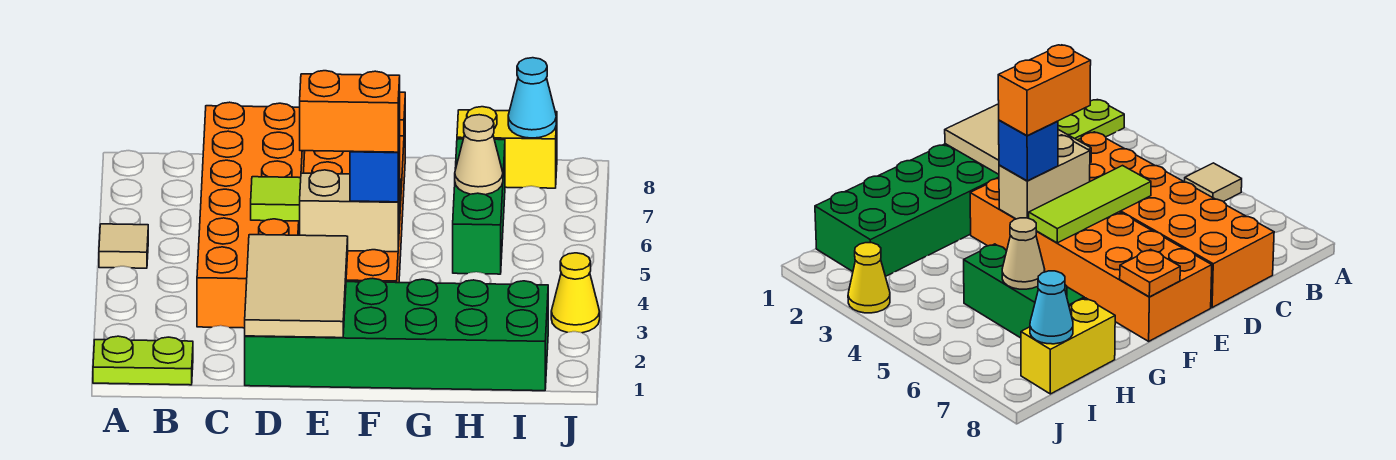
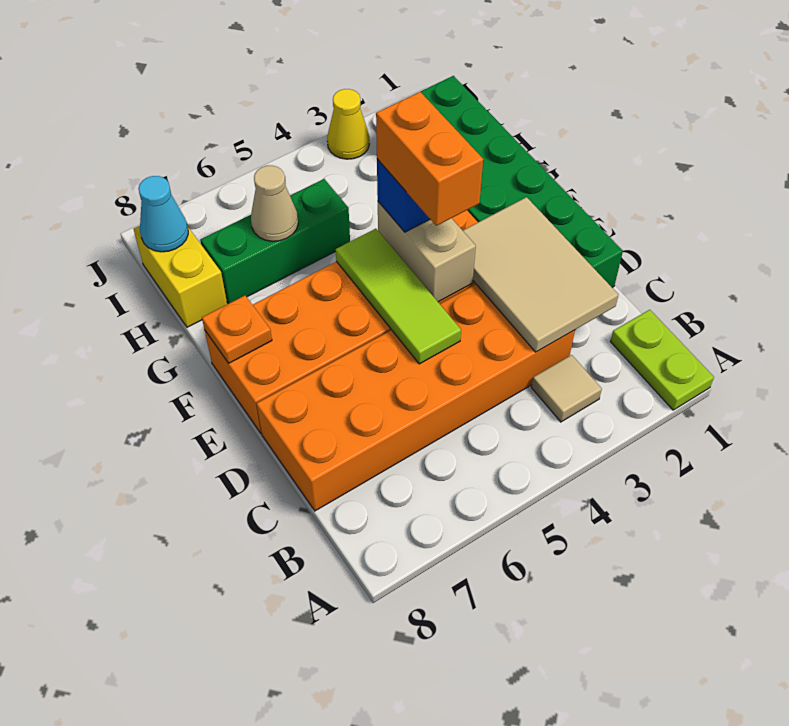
tan tile A5 level 1 -> tan tile B3 level 1
tan tile D1:E3 level 2 -> tan tile C2:E3 level 2

